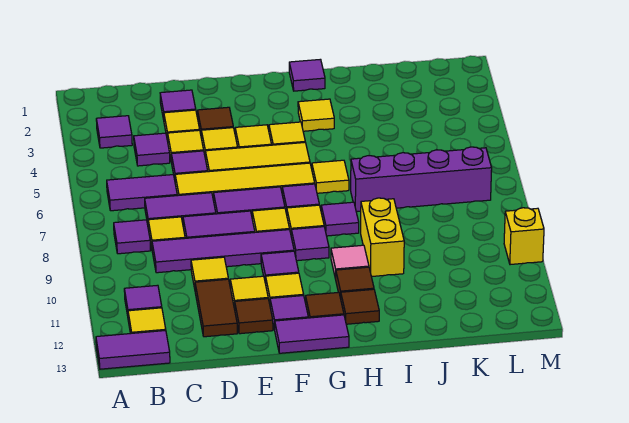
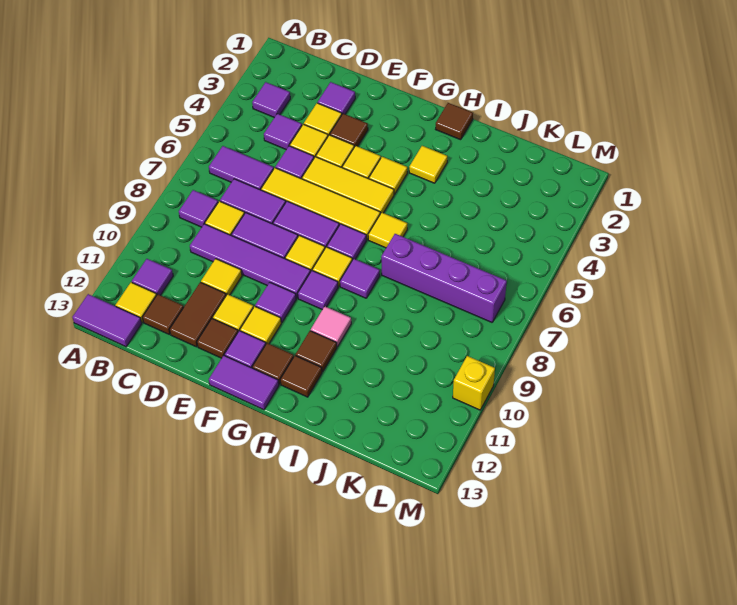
none -> brown tile C12 level 1
purple tile H1 level 1 -> brown tile H1 level 1
yellow brick I9:I10 level 1 -> none

